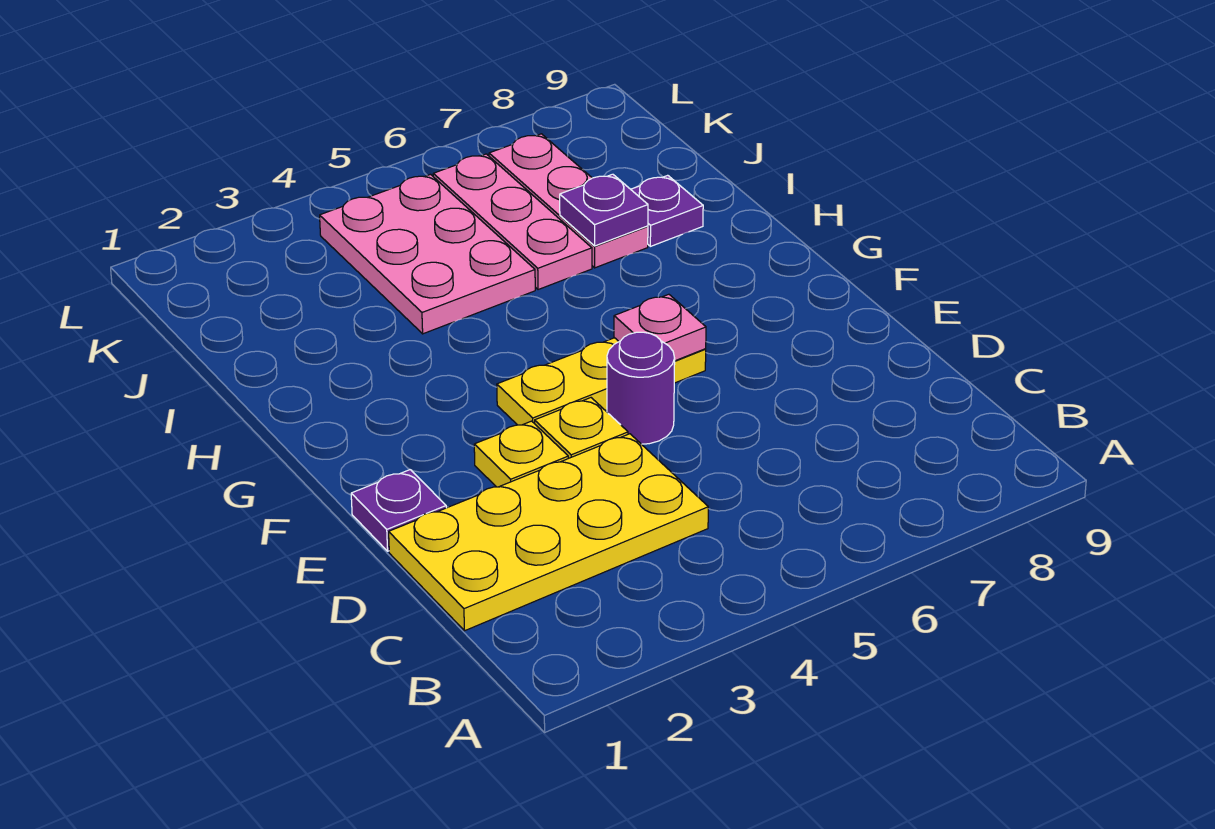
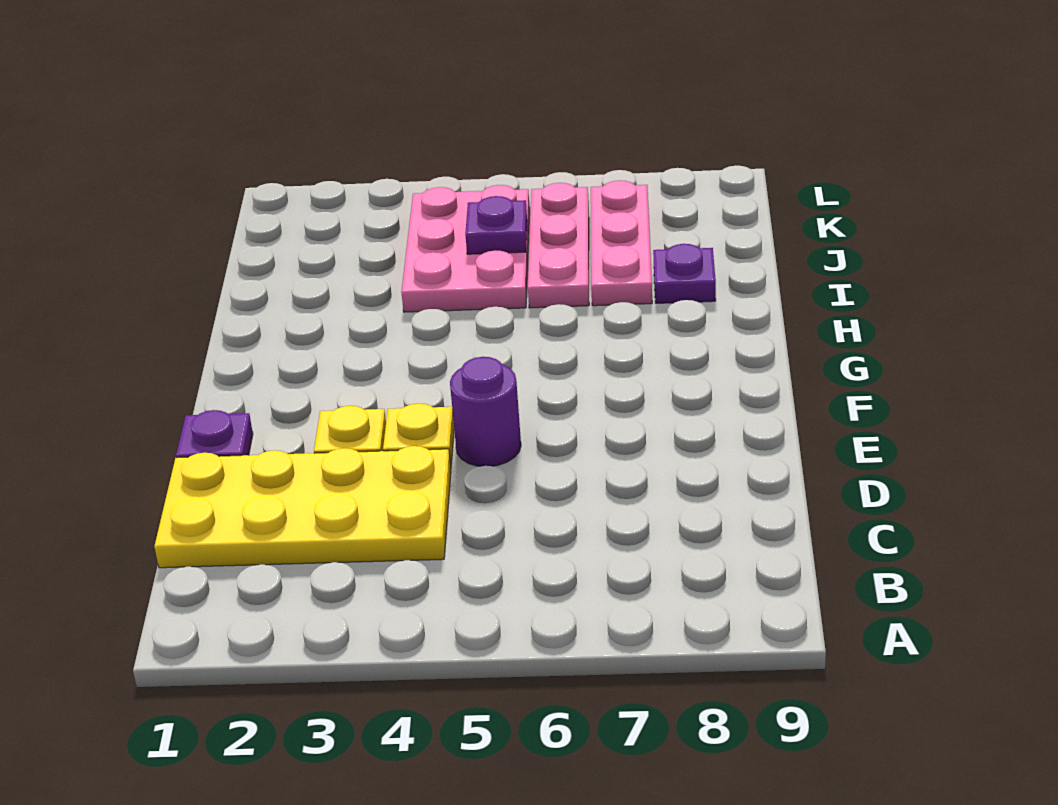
yellow plate F4:F6 level 1 -> none
pink plate F6 level 2 -> none
purple plate I7 level 2 -> purple plate J5 level 2

